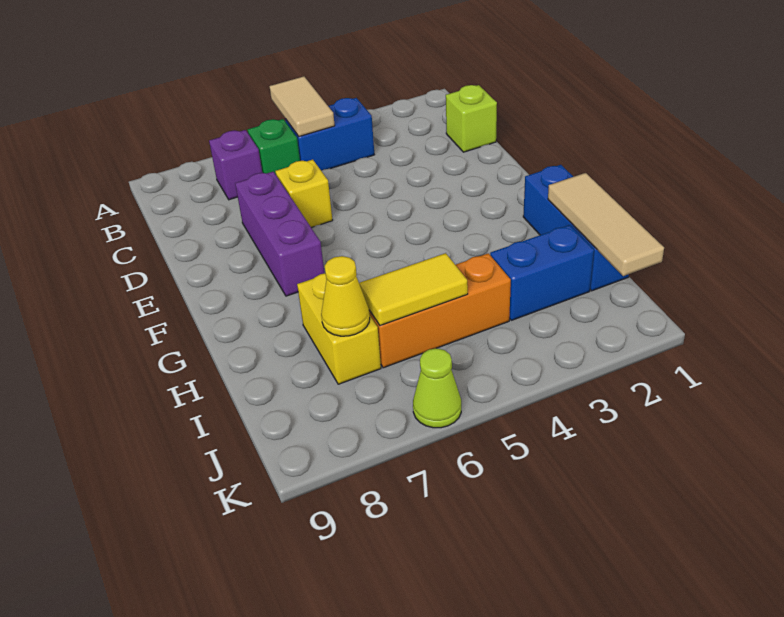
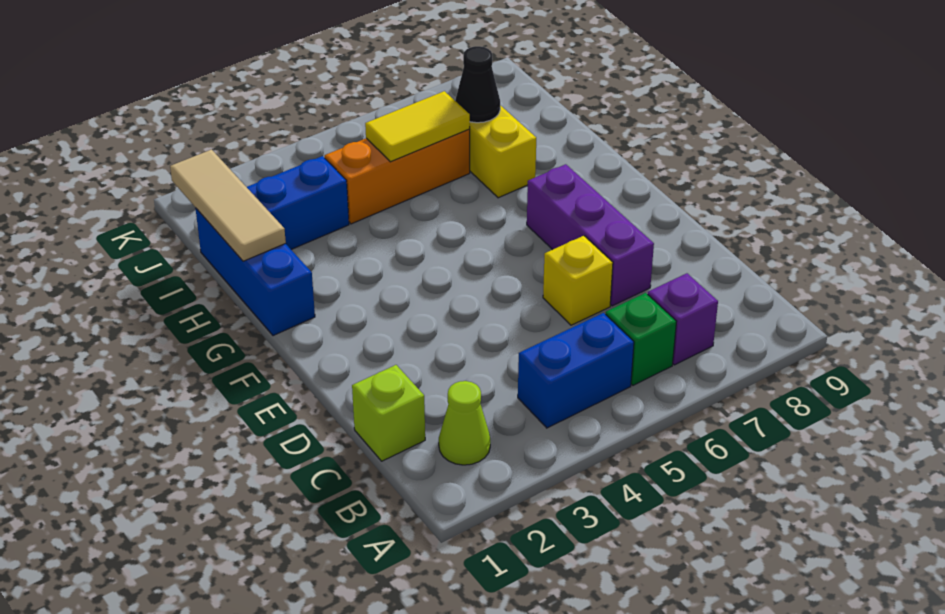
tan tile A5:B5 level 2 -> none
yellow cone I7 level 2 -> black cone I7 level 2
lime cone K6 level 1 -> lime cone B2 level 1

